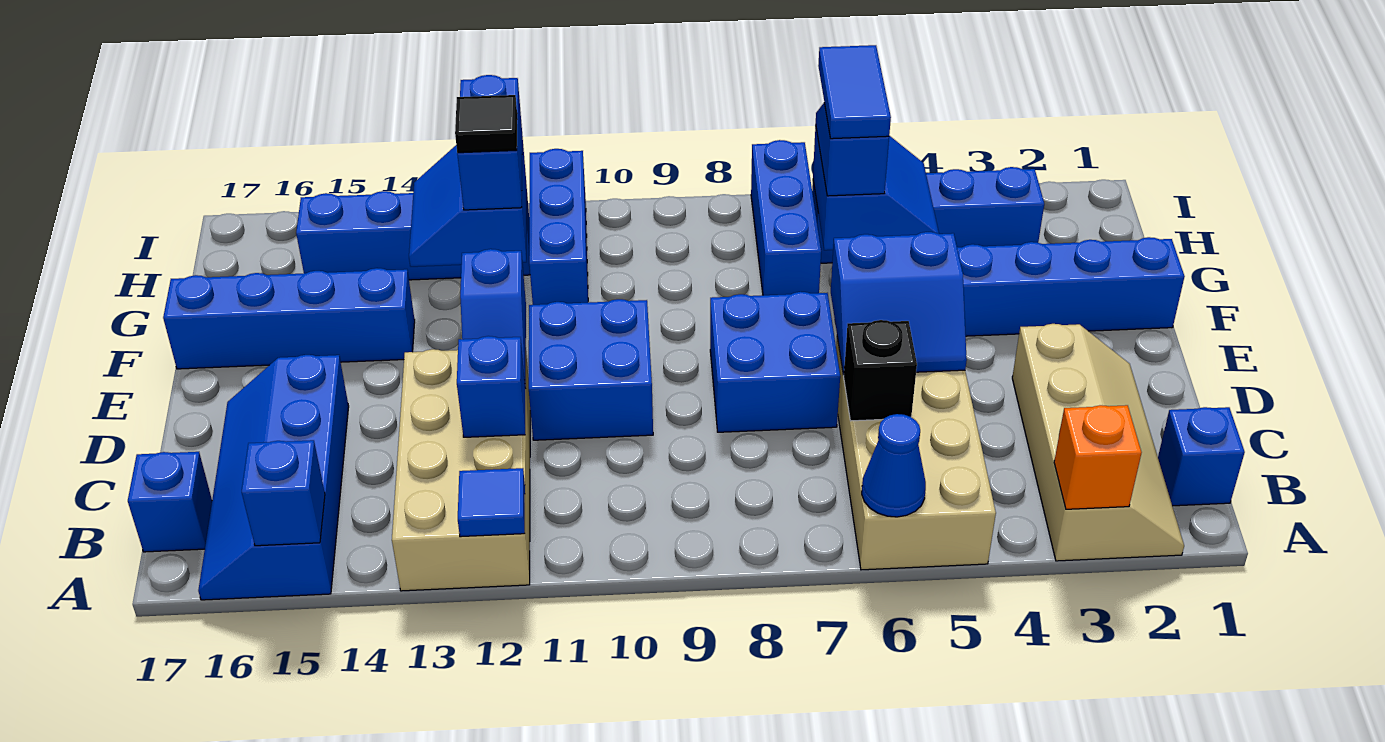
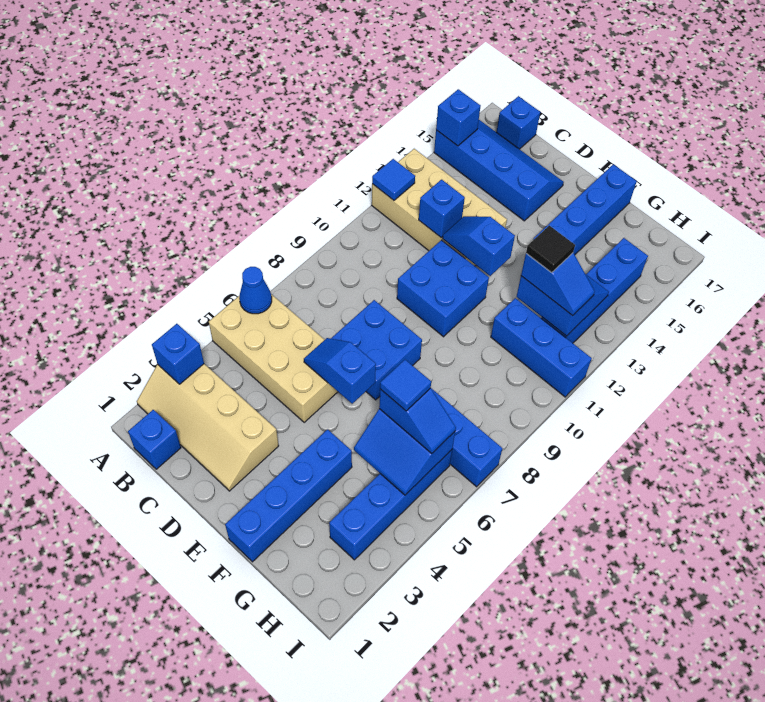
orange brick A3 level 2 -> blue brick A3 level 2
black brick C6 level 2 -> none
blue slope D5:E6 level 2 top E -> blue slope D6:E6 level 2 top E
blue tile G6:H6 level 4 -> blue tile G6 level 4
blue brick G12:H12 level 3 -> blue slope G12:H12 level 3 top G

